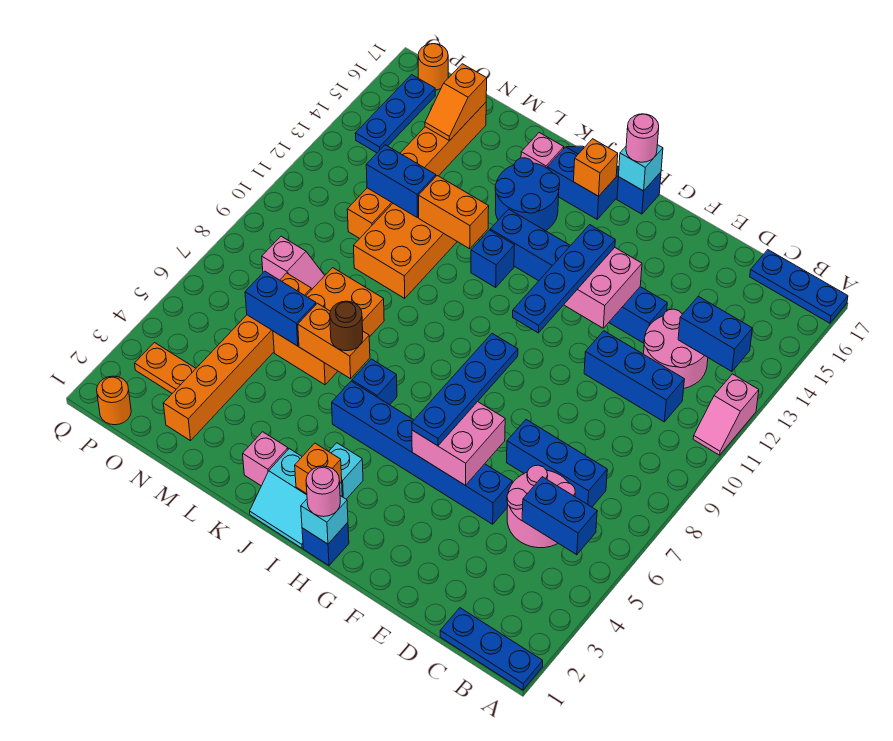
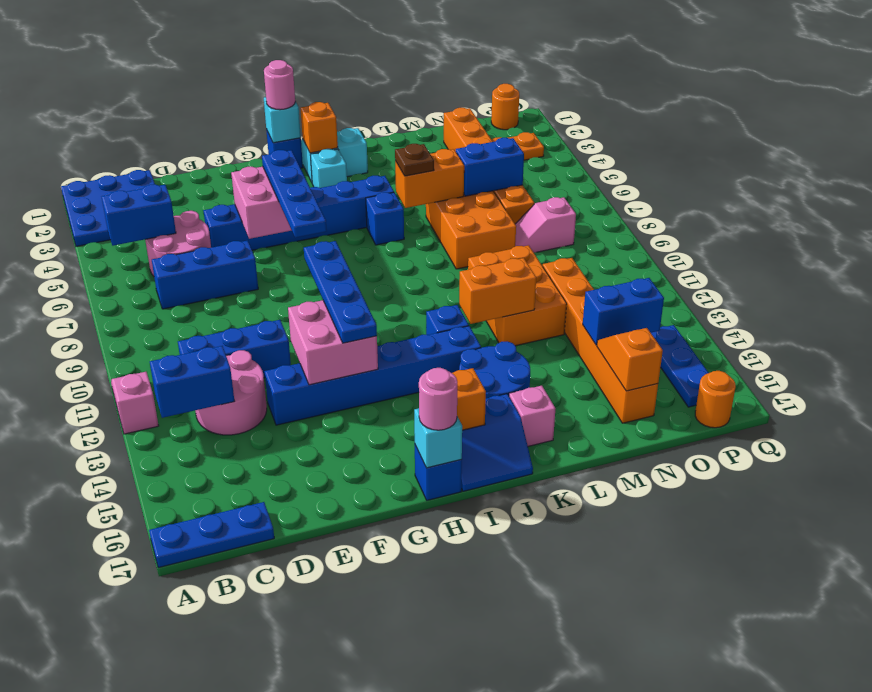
blue plate A1:C1 level 1 -> blue plate A1:C3 level 1
pink brick K2 level 1 -> none
brown round brick K6 level 3 -> brown plate K6 level 3
blue brick M12:N12 level 2 -> blue brick N14:O14 level 2

